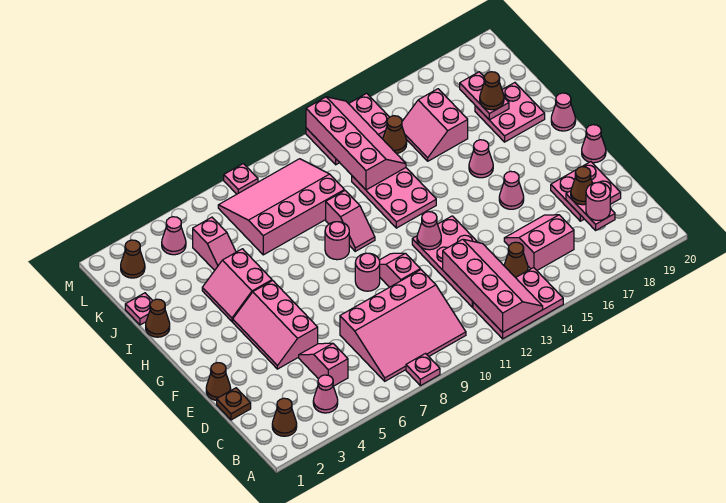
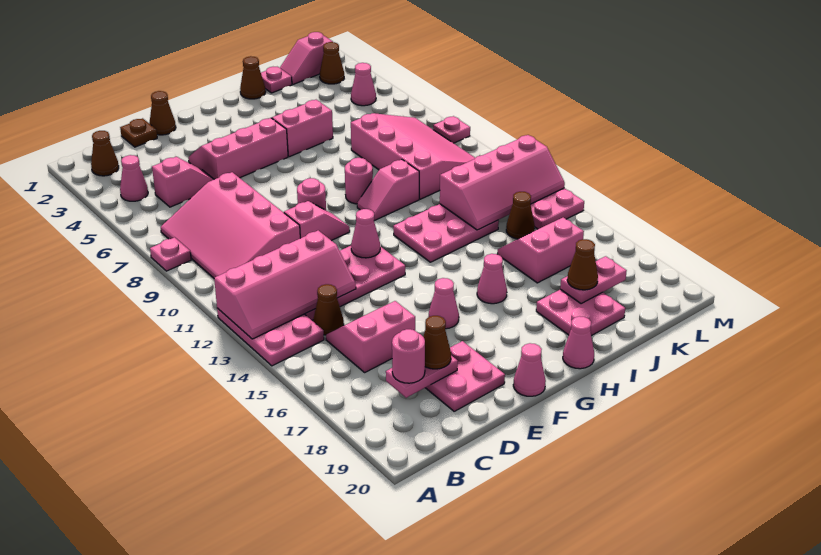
pink slope C15:D16 level 1 top C -> pink slope C15:D16 level 1 top 16
pink slope J5:K5 level 1 top K -> pink slope K1:L1 level 1 top L

